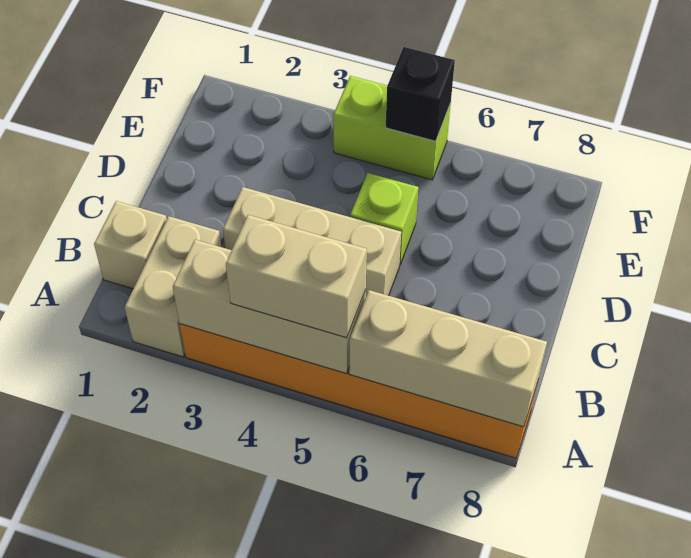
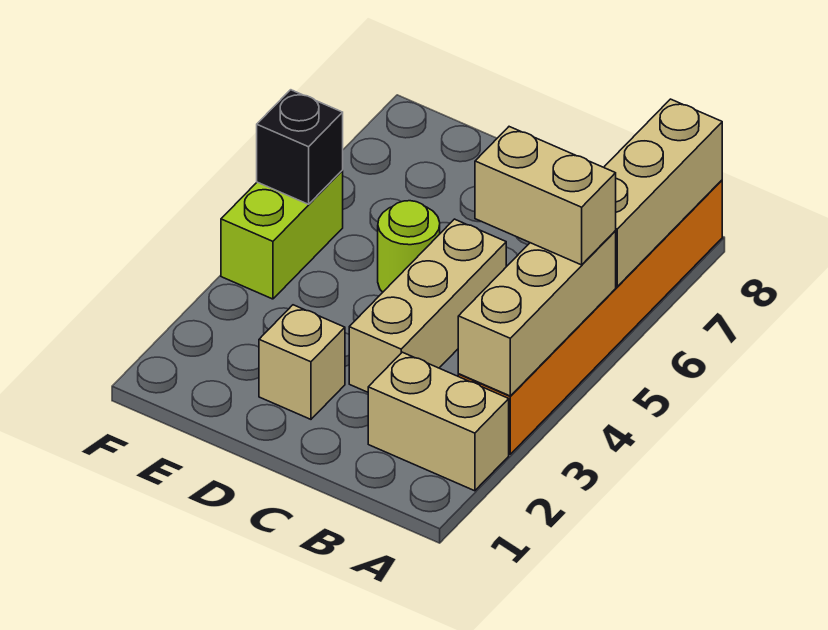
tan brick A4:A5 level 3 -> tan brick A5:B5 level 3
tan brick B1 level 1 -> tan brick D2 level 1
lime brick D5 level 1 -> lime round brick D5 level 1

